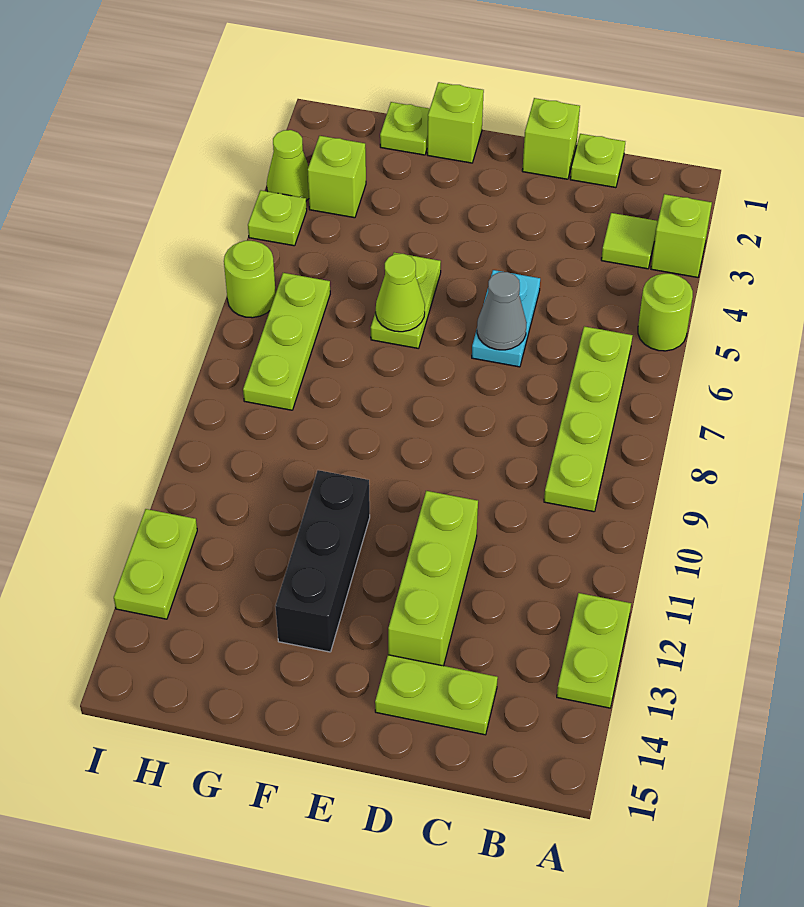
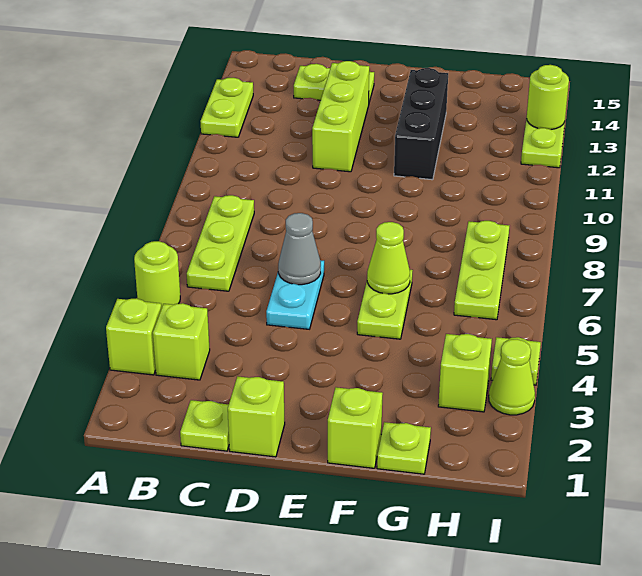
lime tile B3 level 1 -> lime brick B3 level 1
lime plate B6:B9 level 1 -> lime plate B6:B8 level 1
lime round brick I6 level 1 -> lime round brick I13 level 2

